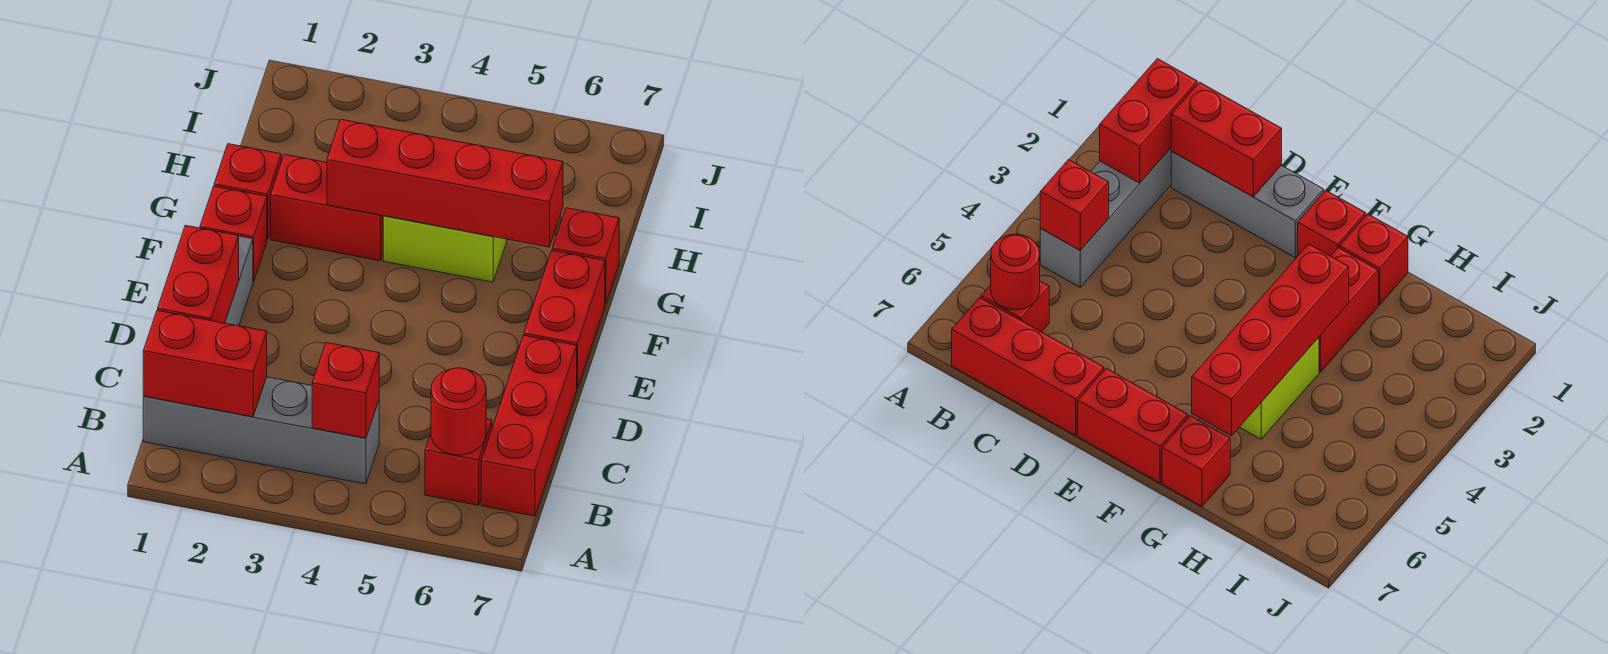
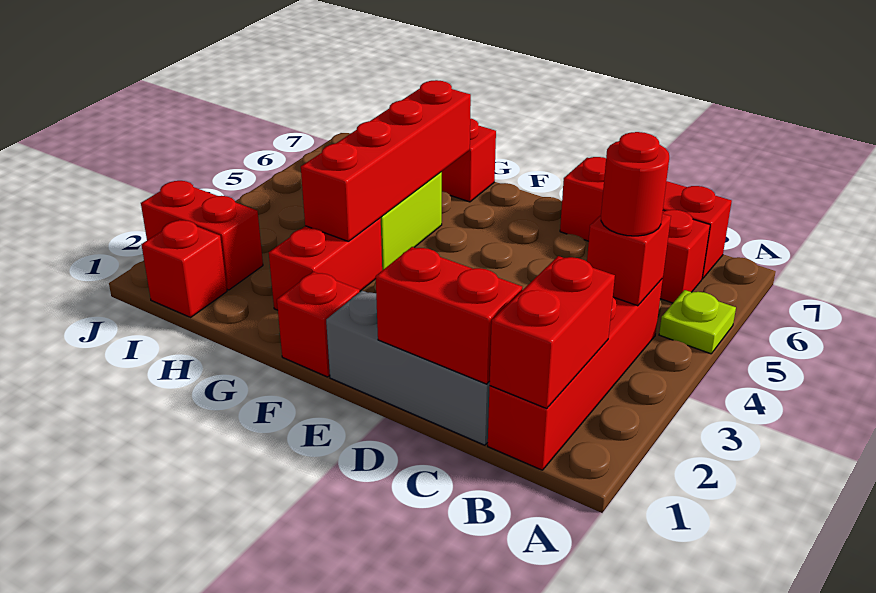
none -> lime plate A5 level 1
grey brick B1:B4 level 1 -> red brick B1:B4 level 1
red round brick B6 level 2 -> red round brick B4 level 3
red brick E7:F7 level 1 -> red brick I2:J2 level 1
red brick G1 level 1 -> red brick I1 level 1

